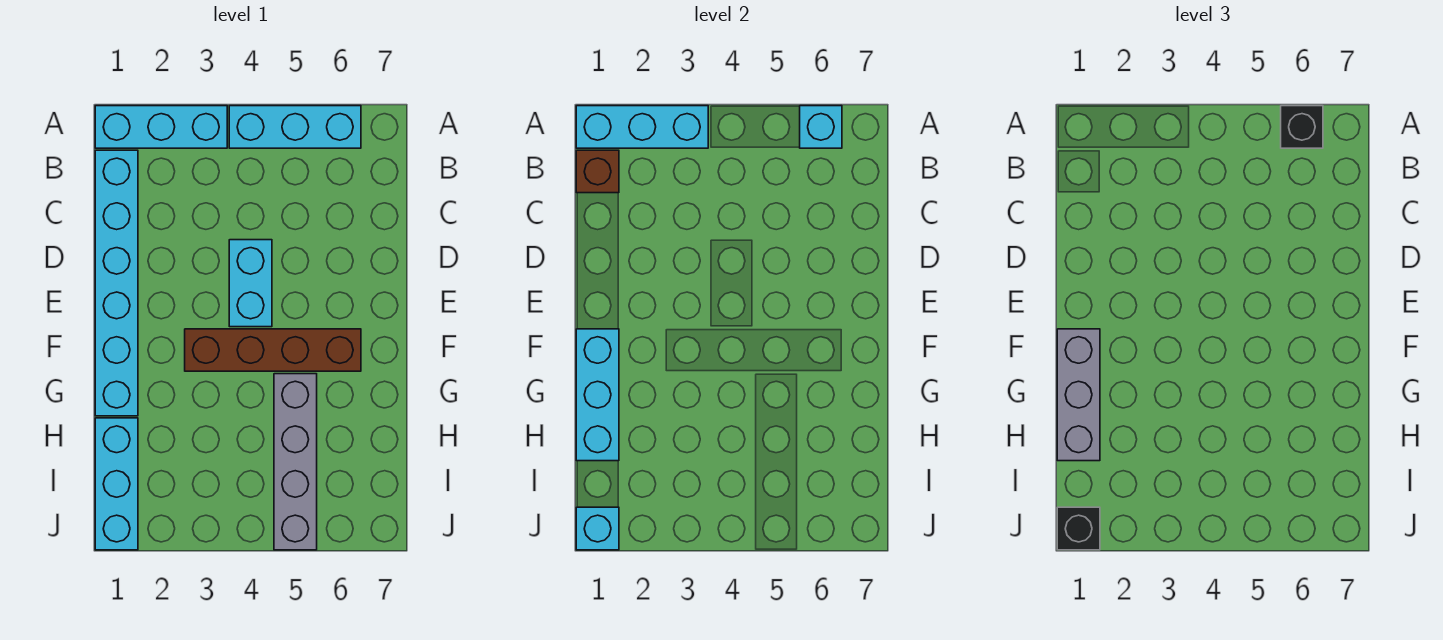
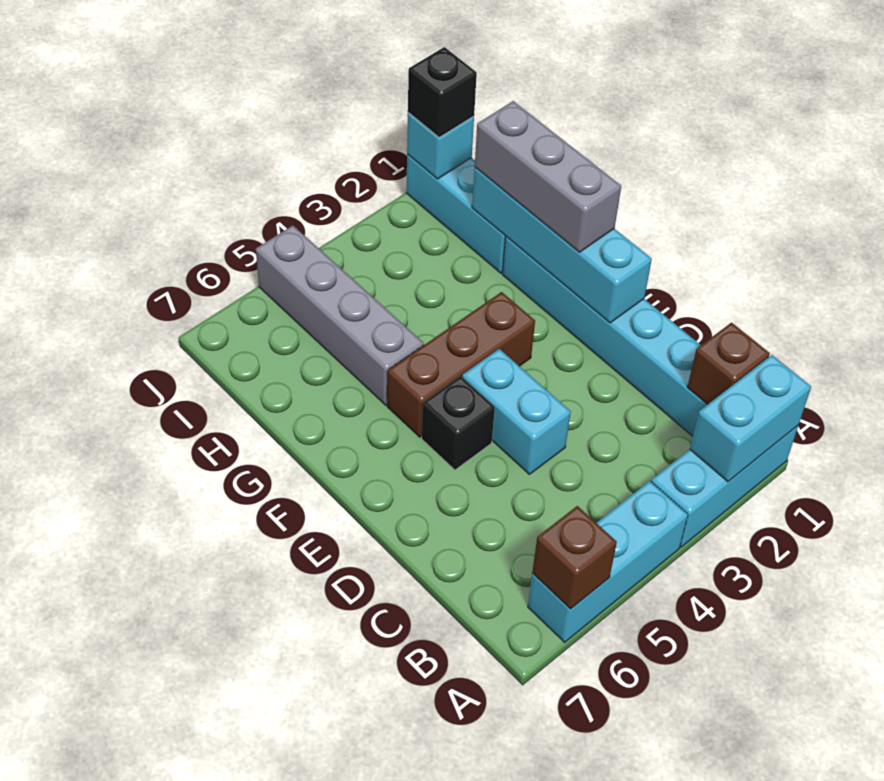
cyan brick A1:A3 level 2 -> cyan brick A1:A2 level 2
cyan brick A6 level 2 -> brown brick A6 level 2
black brick A6 level 3 -> black brick E5 level 1
cyan brick F1:H1 level 2 -> cyan brick E1:H1 level 2
brown brick F3:F6 level 1 -> brown brick F3:F5 level 1

